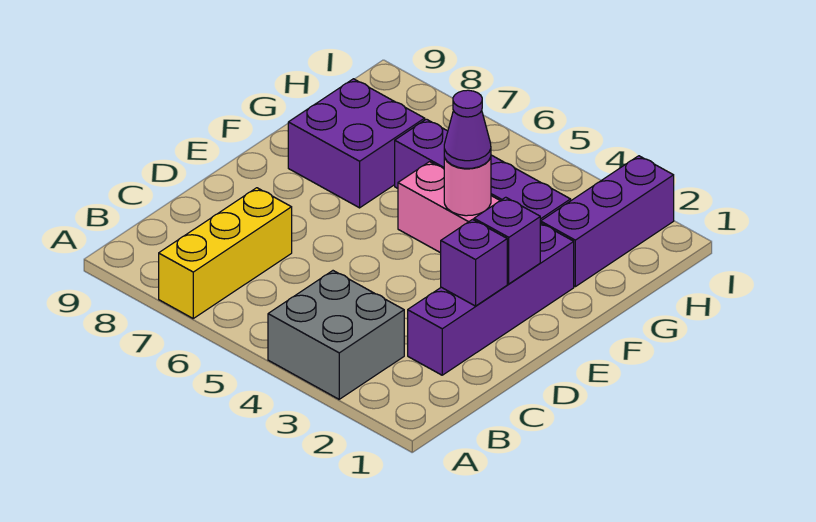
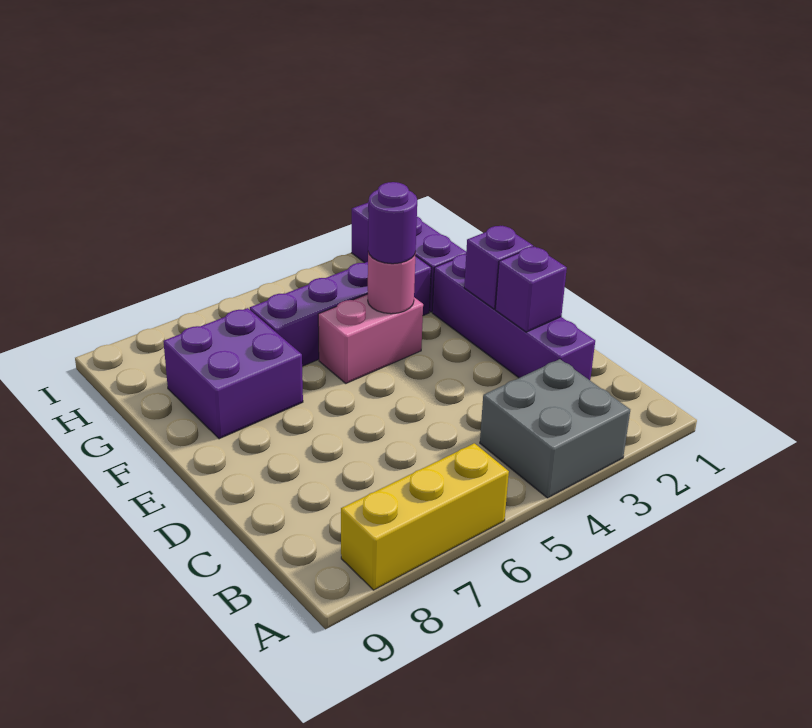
yellow brick A7:C7 level 1 -> yellow brick A6:A8 level 1
purple cone F4 level 3 -> purple round brick F4 level 3

